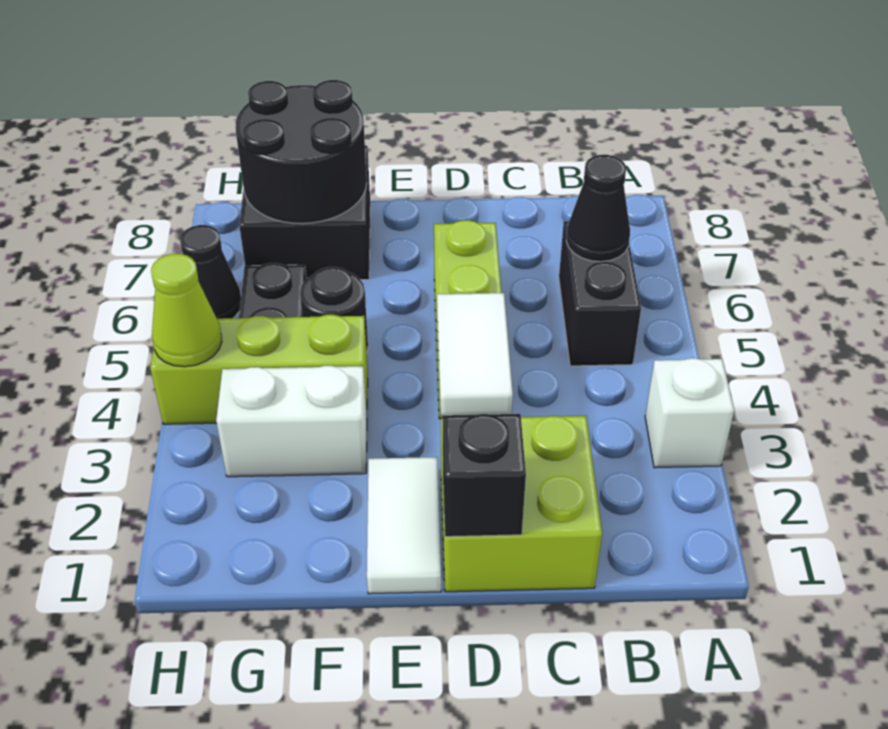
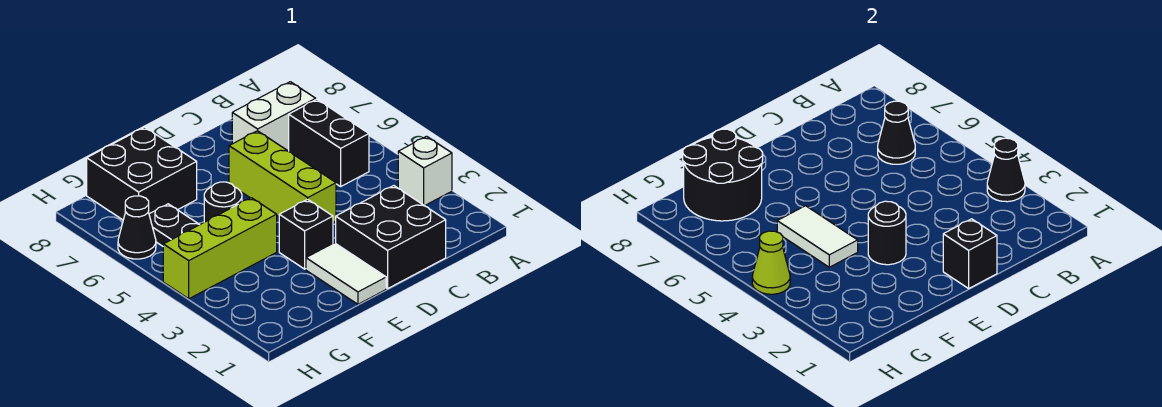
none -> black cone A3 level 2
lime brick C1:D2 level 1 -> black brick C1:D2 level 1
white tile D3:D4 level 2 -> white tile F4:F5 level 2
none -> black brick E3 level 1
none -> black round brick E3 level 2
white brick F3:G3 level 1 -> white brick B7:C7 level 1

